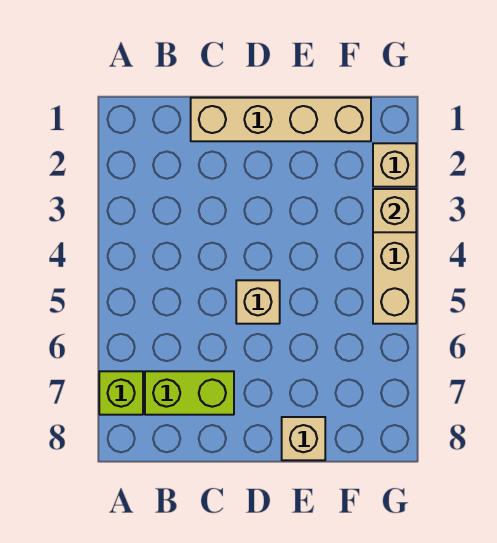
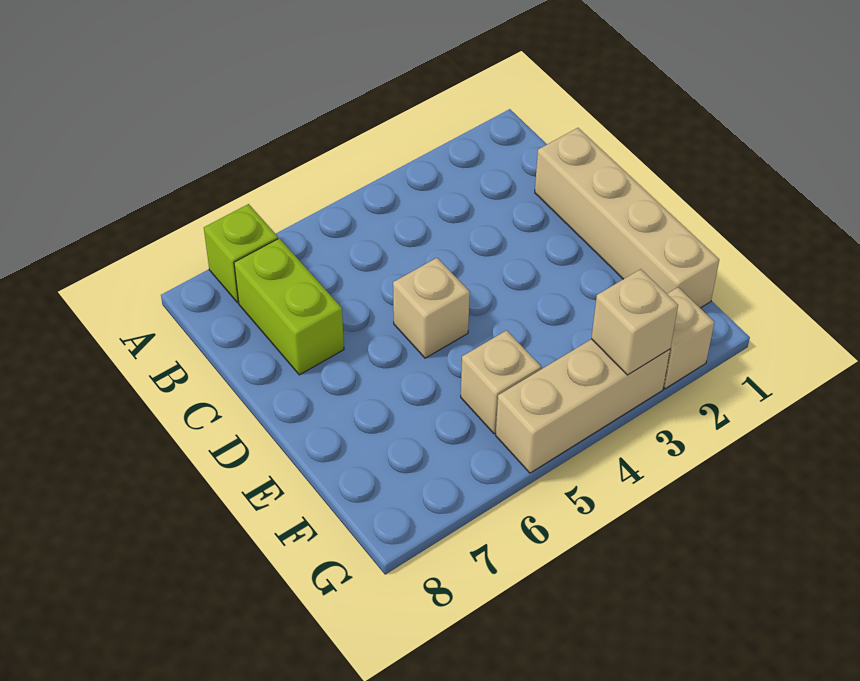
tan brick E8 level 1 -> tan brick F5 level 1

